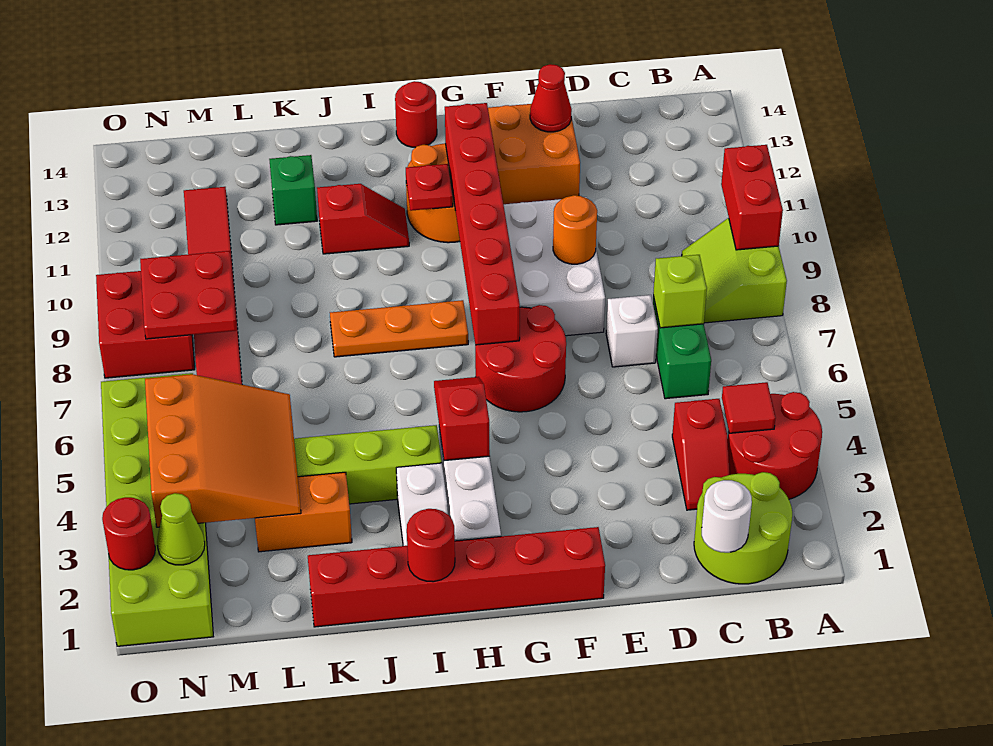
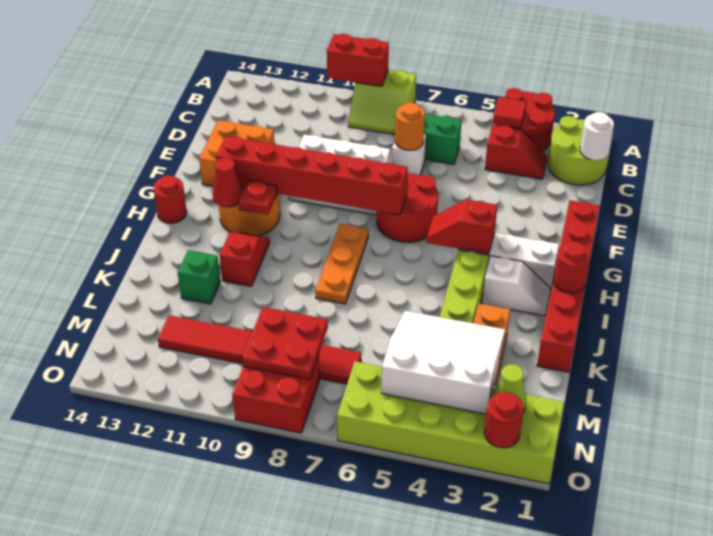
lime brick C7 level 2 -> none
orange round brick E9 level 2 -> orange round brick D7 level 2
red cone E13 level 2 -> red cone H12 level 2
orange slope L3:N5 level 2 top N -> white slope L3:N5 level 2 top N

